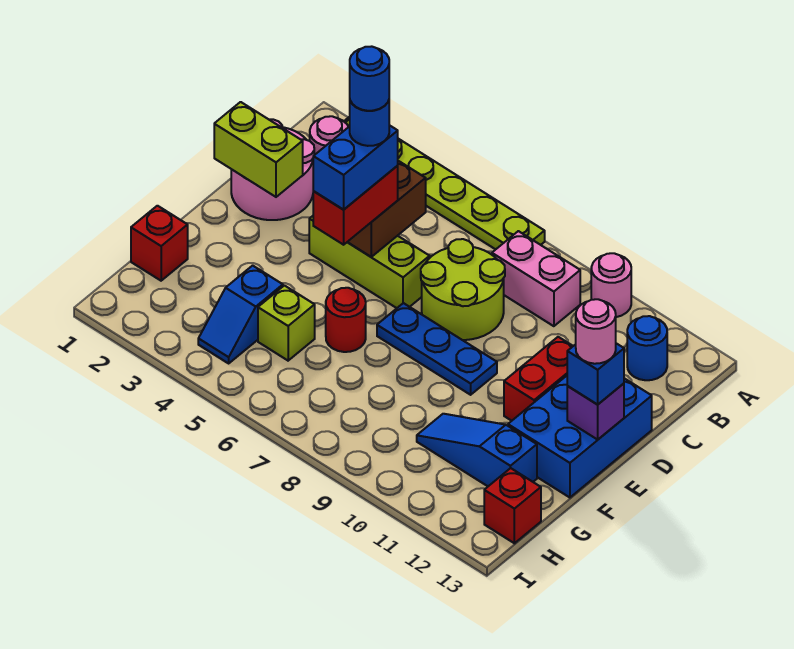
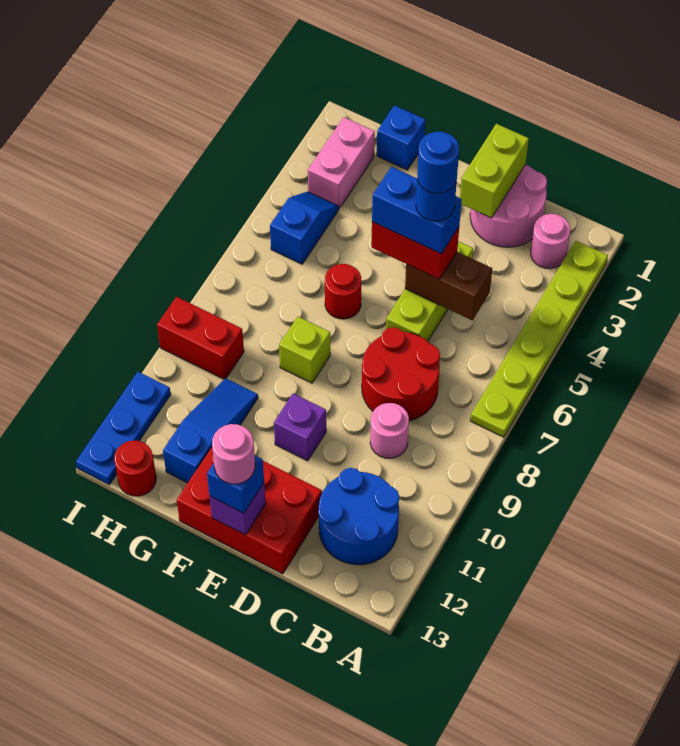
pink round brick A10 level 1 -> pink round brick C9 level 1
pink brick B8:B9 level 1 -> pink brick H2:H3 level 1
blue round brick B12 level 1 -> blue round brick B11:C12 level 1
lime round brick C7:D8 level 1 -> red round brick C7:D8 level 1
red brick D11:E11 level 1 -> red brick H9:I9 level 1
blue brick D12:F13 level 1 -> red brick D12:F13 level 1
blue plate E7:E9 level 1 -> blue plate I11:I13 level 1
none -> purple brick E10 level 1
red brick G1 level 1 -> blue brick G1 level 1
blue slope G4:H4 level 1 top G -> blue slope H4:H5 level 1 top 5
lime brick G5 level 1 -> lime brick F8 level 1
red brick H13 level 1 -> red round brick H13 level 1

